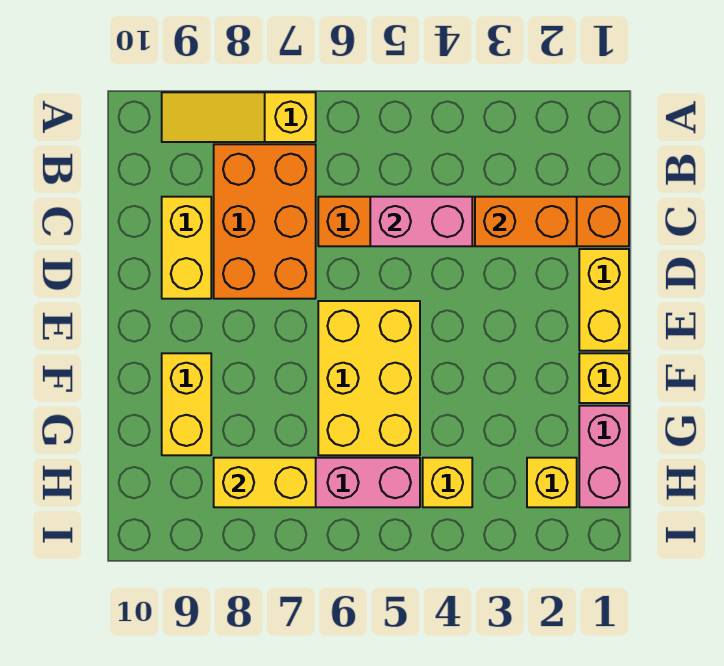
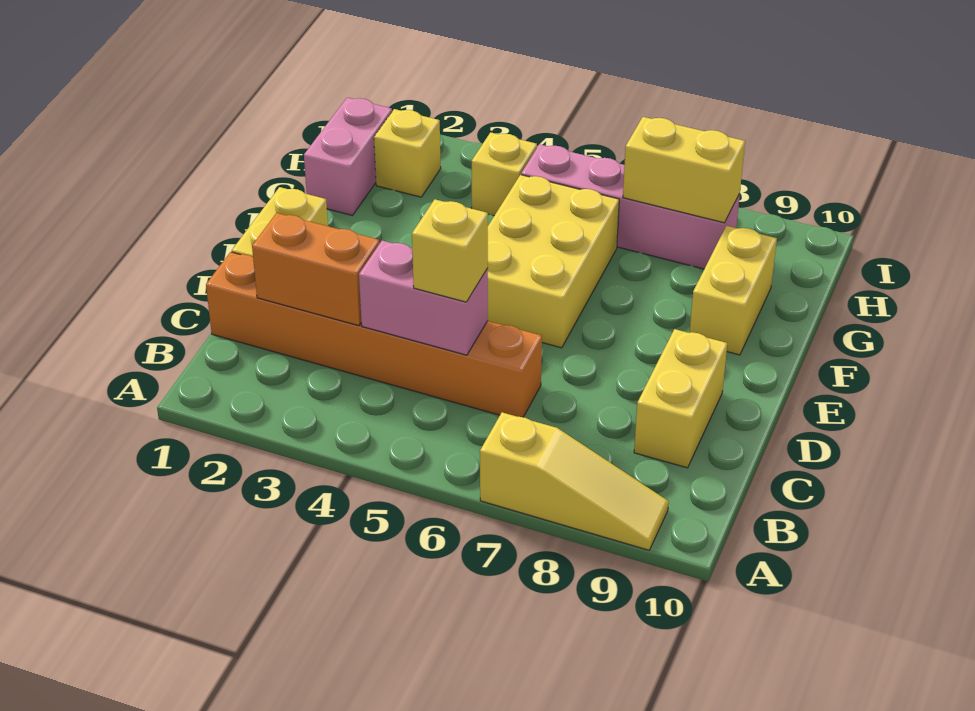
orange brick B7:D8 level 1 -> none
yellow brick F1 level 1 -> yellow brick C5 level 3

